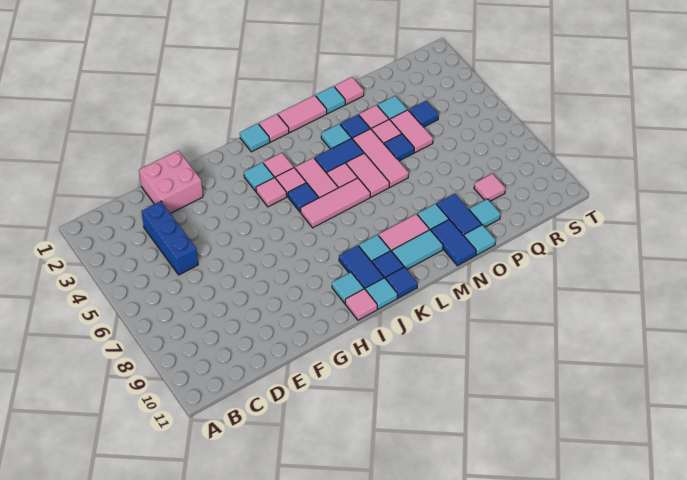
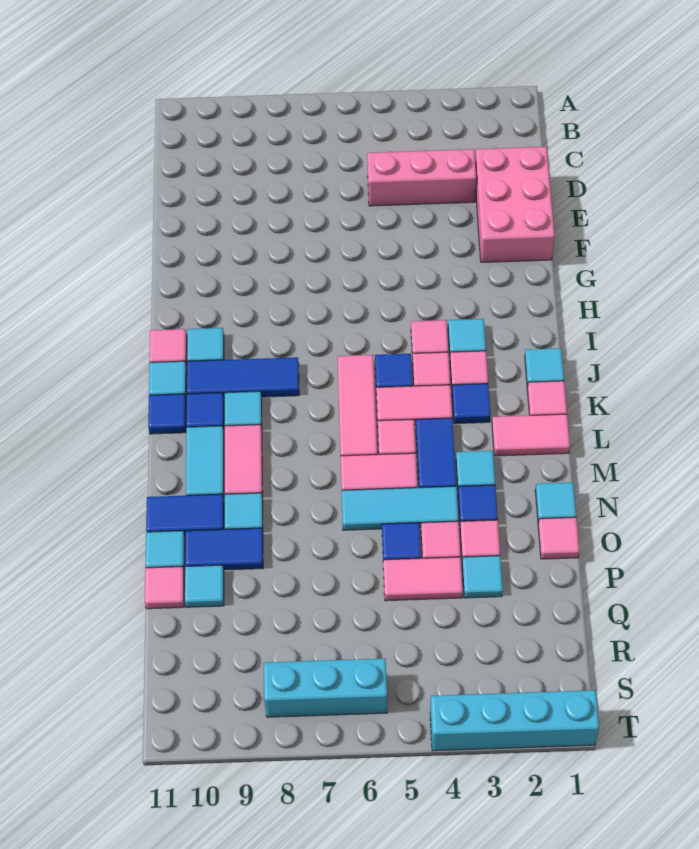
blue brick D3:D5 level 1 -> pink brick D3:D5 level 1
pink brick E1:F2 level 1 -> pink brick D1:F2 level 1
blue tile J9:J10 level 1 -> blue tile J8:J10 level 1
pink tile L1:M1 level 1 -> pink tile L1:L2 level 1
pink tile N4:N6 level 1 -> cyan tile N4:N6 level 1
blue tile Q4 level 1 -> blue tile K3 level 1
pink tile Q9 level 1 -> pink tile P11 level 1
none -> cyan brick S6:S8 level 1
none -> cyan brick T1:T4 level 1

